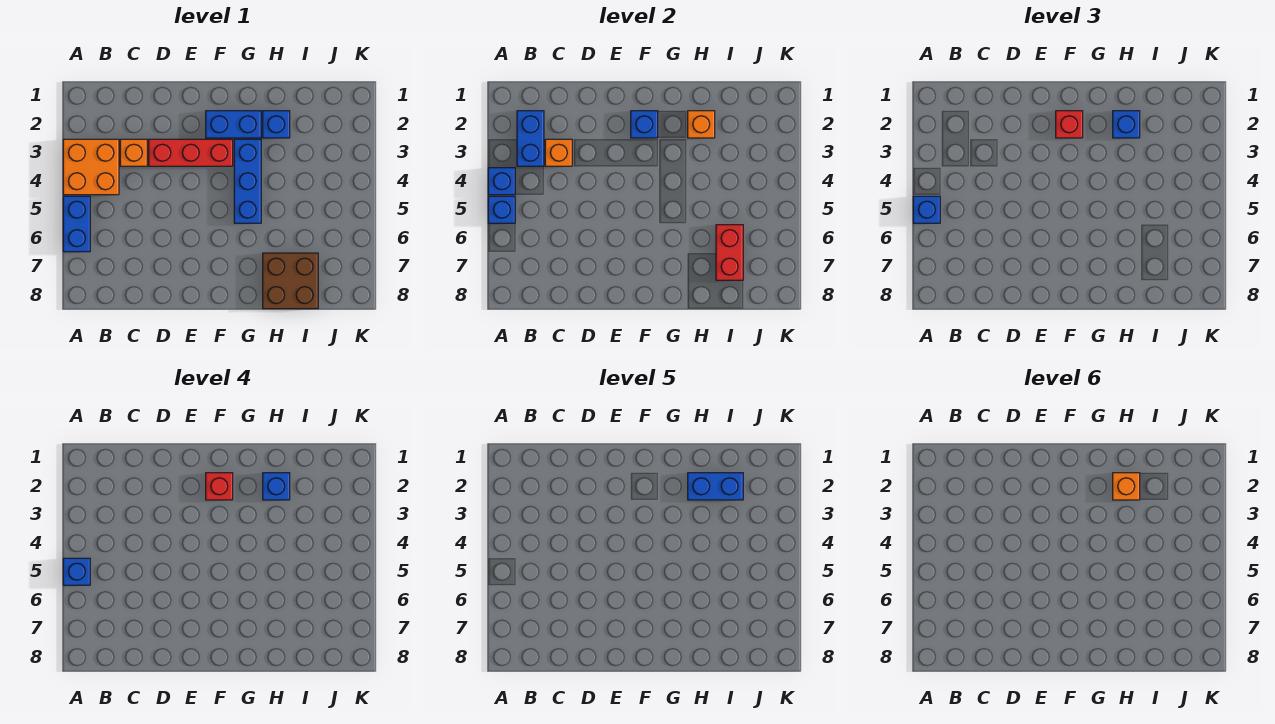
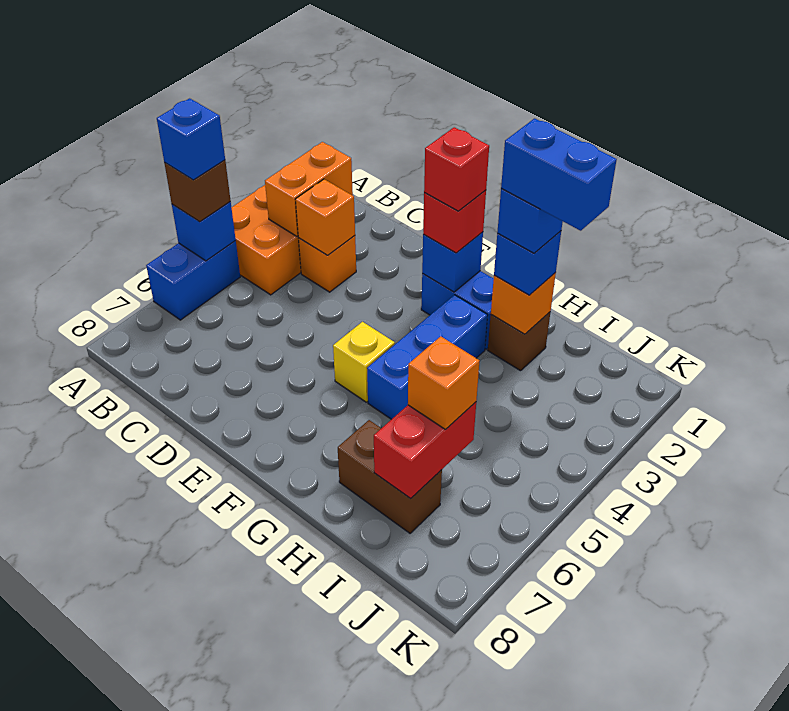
blue brick A4 level 2 -> none
blue brick A5 level 3 -> brown brick A5 level 3
blue brick B2:B3 level 2 -> orange brick B2:B3 level 2
red brick D3:F3 level 1 -> none
none -> yellow brick F5 level 1
blue brick H2 level 1 -> brown brick H2 level 1
orange brick H2 level 6 -> orange brick I6 level 3
brown brick H7:I8 level 1 -> brown brick H7:I7 level 1

